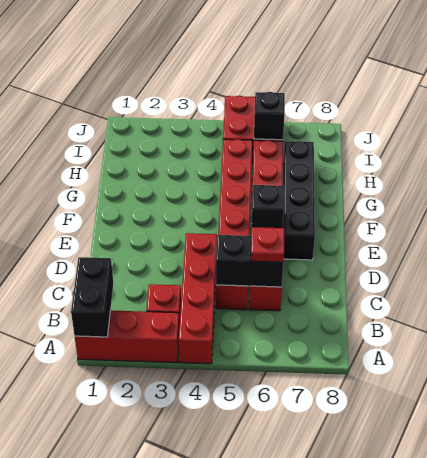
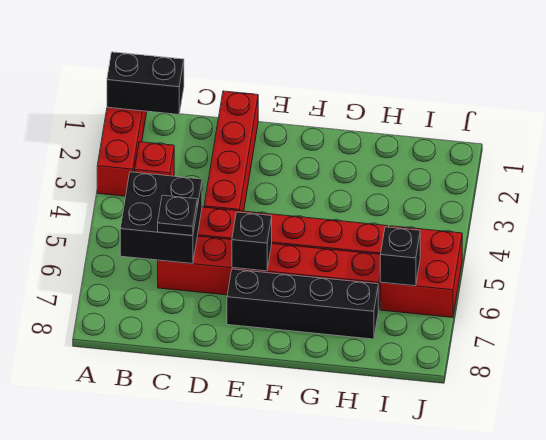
red brick A4:D4 level 1 -> red brick D1:D4 level 1
black brick C5:C6 level 2 -> black brick B5:C6 level 2
red plate C6 level 3 -> black plate C6 level 3

